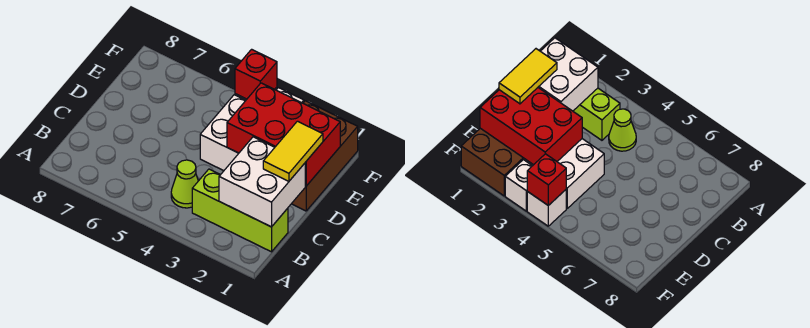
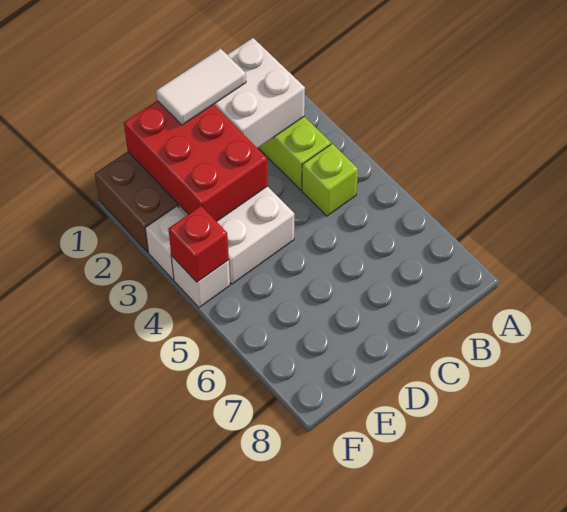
lime cone B4 level 1 -> lime brick B4 level 1
yellow tile C1:D1 level 3 -> white tile C1:D1 level 3

